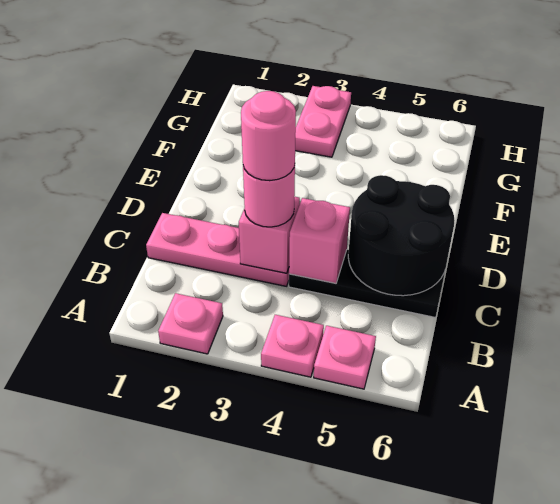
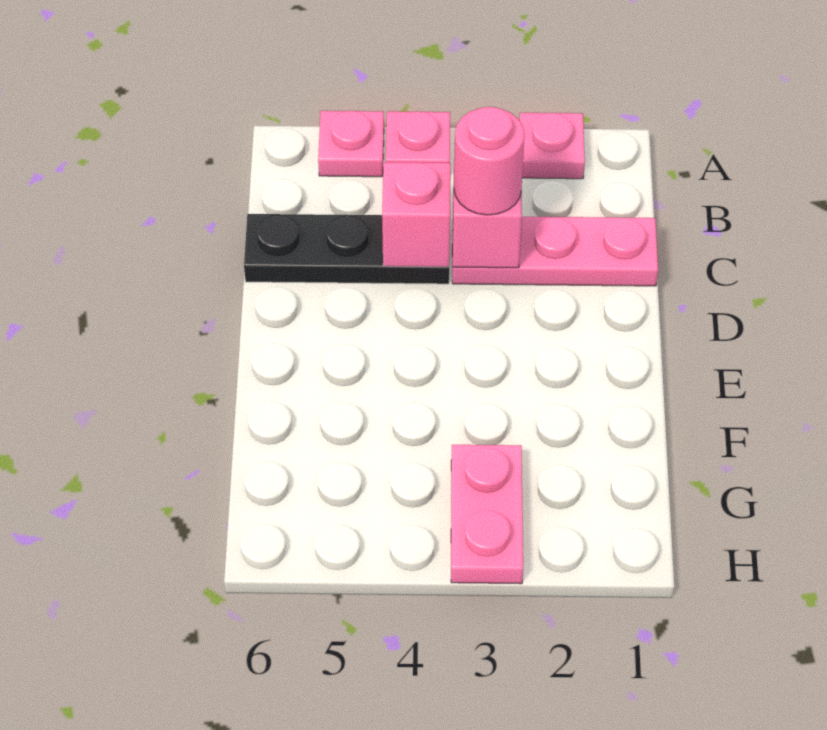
pink round brick C3 level 4 -> none
black round brick C5:D6 level 2 -> none

